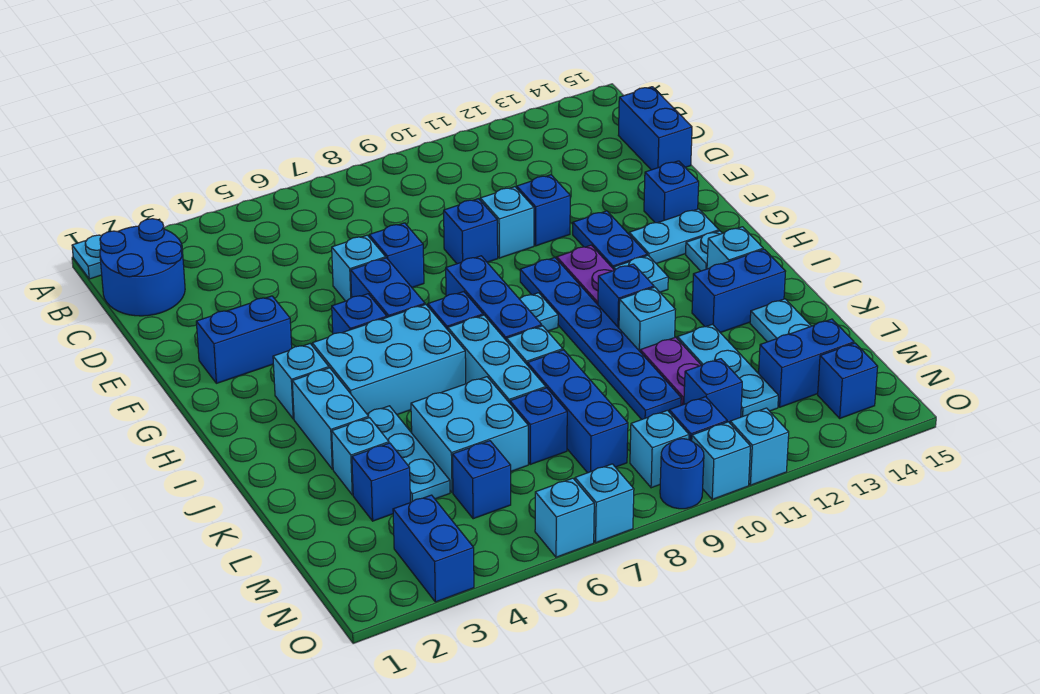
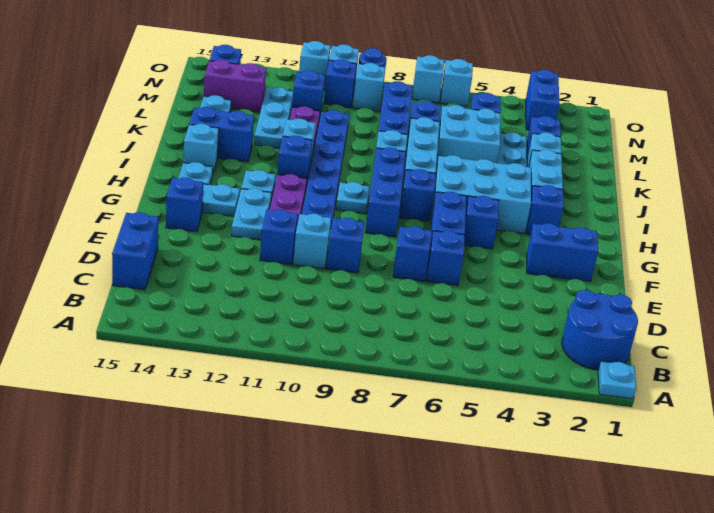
cyan brick E6 level 1 -> blue brick E6 level 1
blue plate F12:G12 level 1 -> cyan plate F12:G12 level 1
cyan brick H3 level 1 -> blue brick H3 level 1
blue brick M13:M14 level 1 -> purple brick M13:M14 level 1

